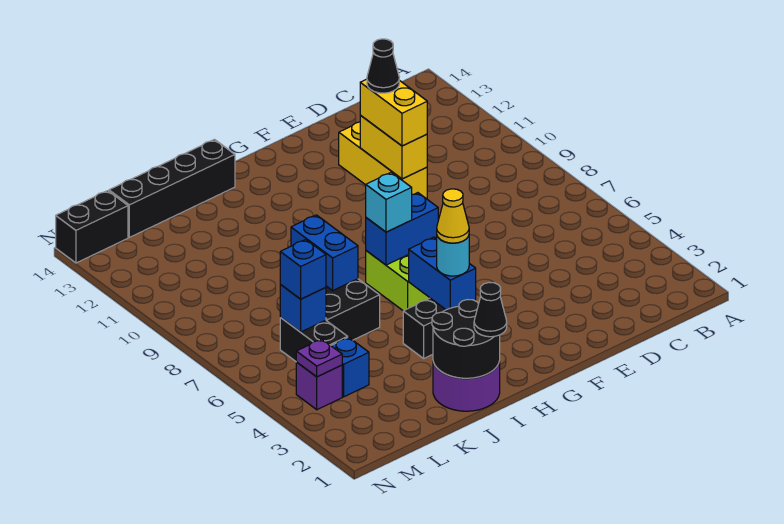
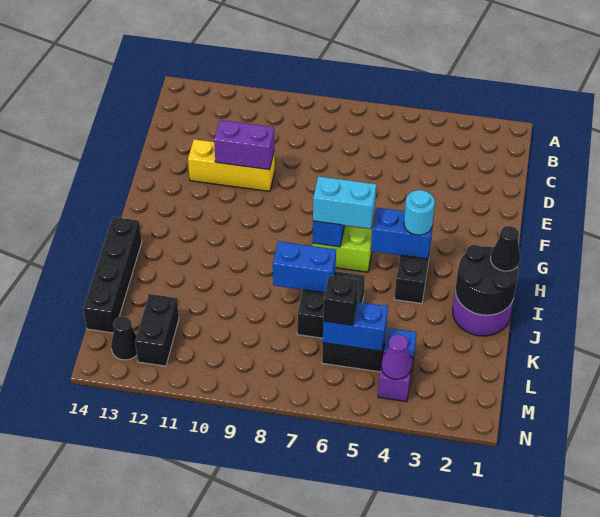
yellow brick E10:E11 level 2 -> purple brick E10:E11 level 2
yellow brick E10:E11 level 3 -> none
black cone E11 level 4 -> black cone M13 level 1
yellow cone H4 level 4 -> none
cyan brick H7 level 3 -> cyan brick H6:H7 level 3
blue brick L6 level 2 -> blue brick L5:L6 level 2
blue brick L6 level 3 -> black brick L6 level 3
purple plate M4 level 2 -> purple cone M4 level 2
black brick M14:N14 level 1 -> black brick L12:M12 level 1

